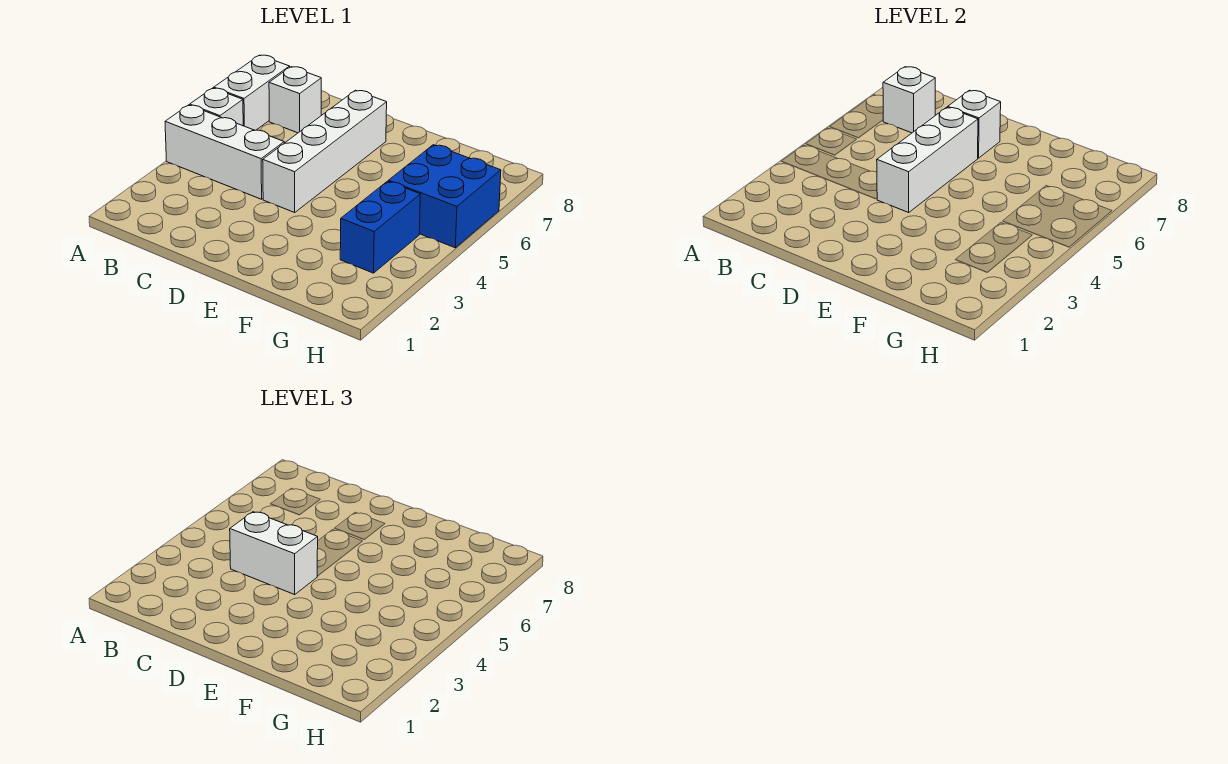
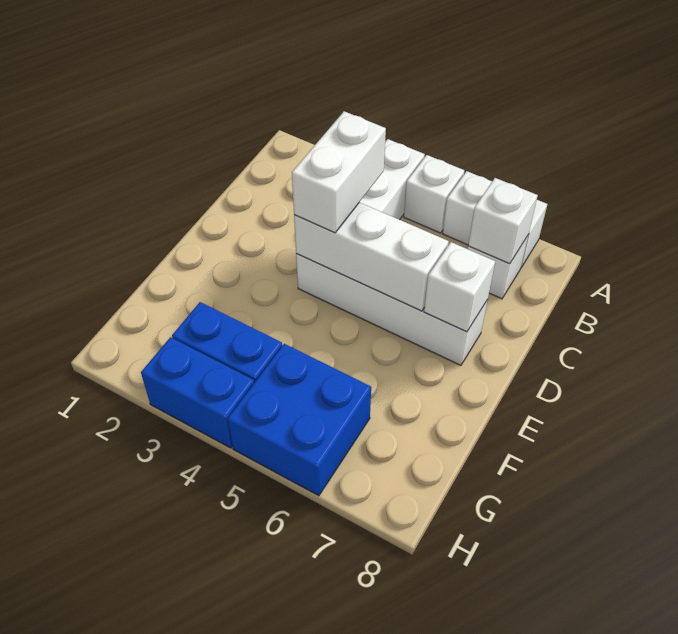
none -> blue brick H3:H4 level 1

